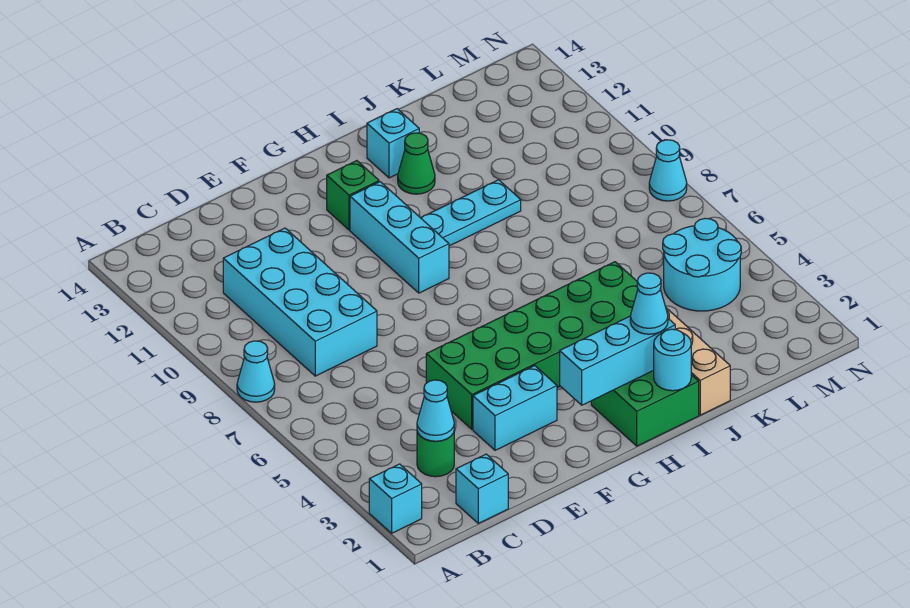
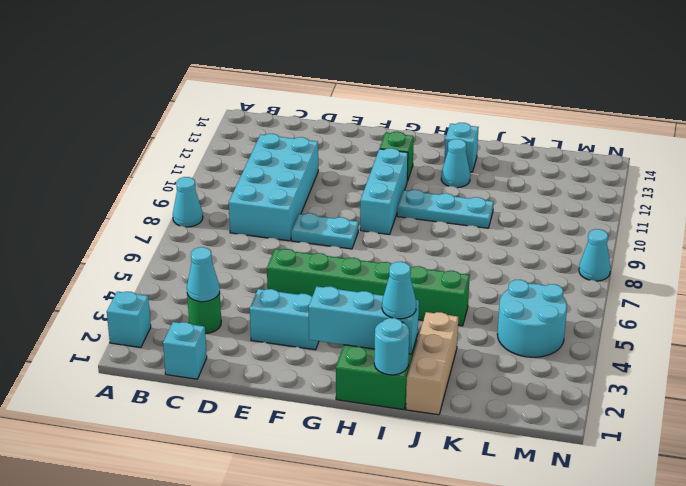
green brick E4:J5 level 1 -> green brick E5:J5 level 1
none -> cyan plate E8:F8 level 1
green cone I12 level 1 -> cyan cone I12 level 1

